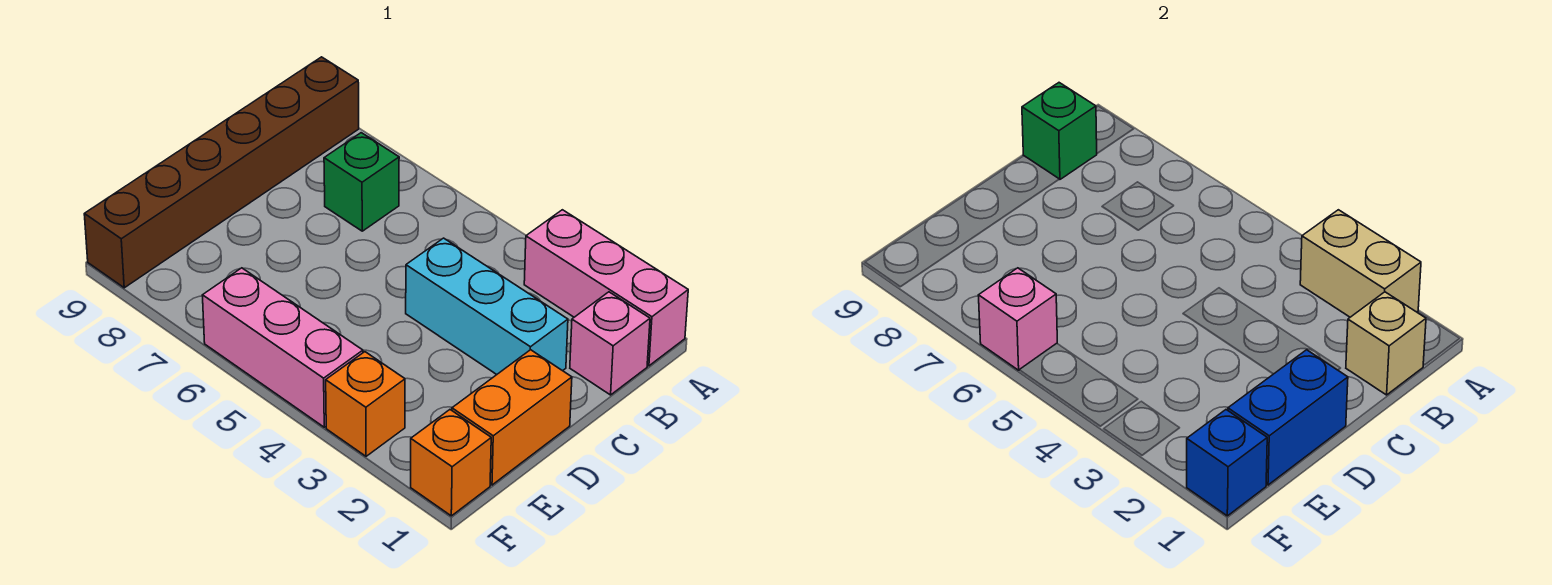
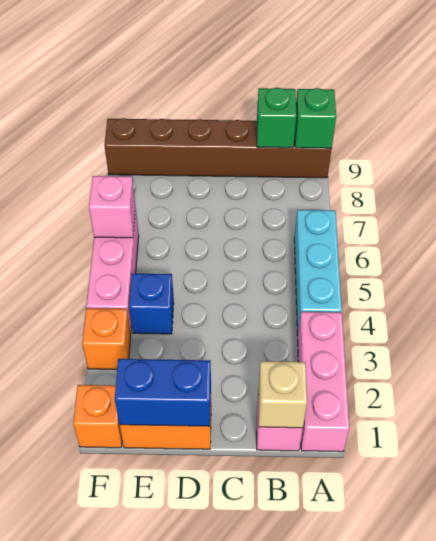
tan brick A2:A3 level 2 -> none
green brick B7 level 1 -> green brick A9 level 2
cyan brick C2:C4 level 1 -> cyan brick A4:A6 level 1
blue brick F1 level 2 -> blue brick E4 level 1

